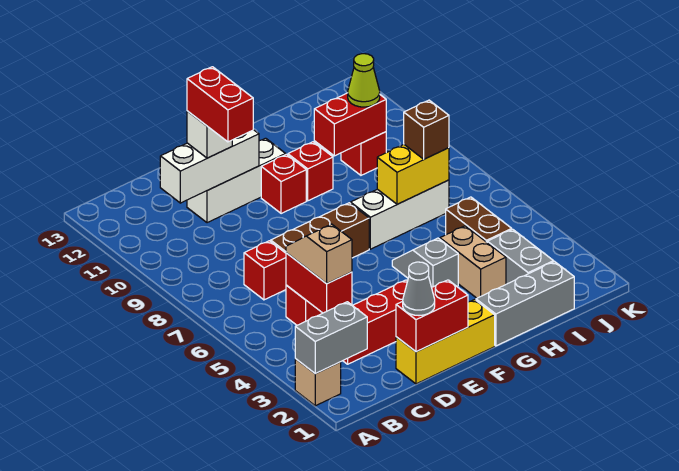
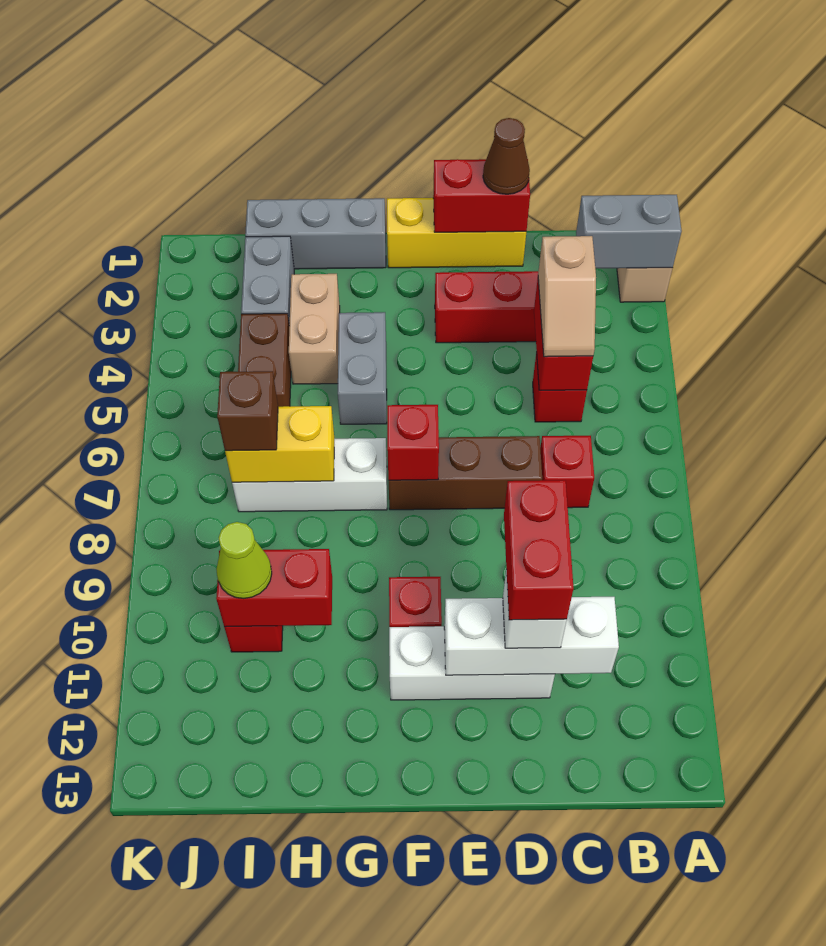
grey cone D1 level 3 -> brown cone D1 level 3
grey slope G4:G5 level 1 top 4 -> grey brick G4:G5 level 1
red brick G10 level 1 -> red brick F7 level 2

